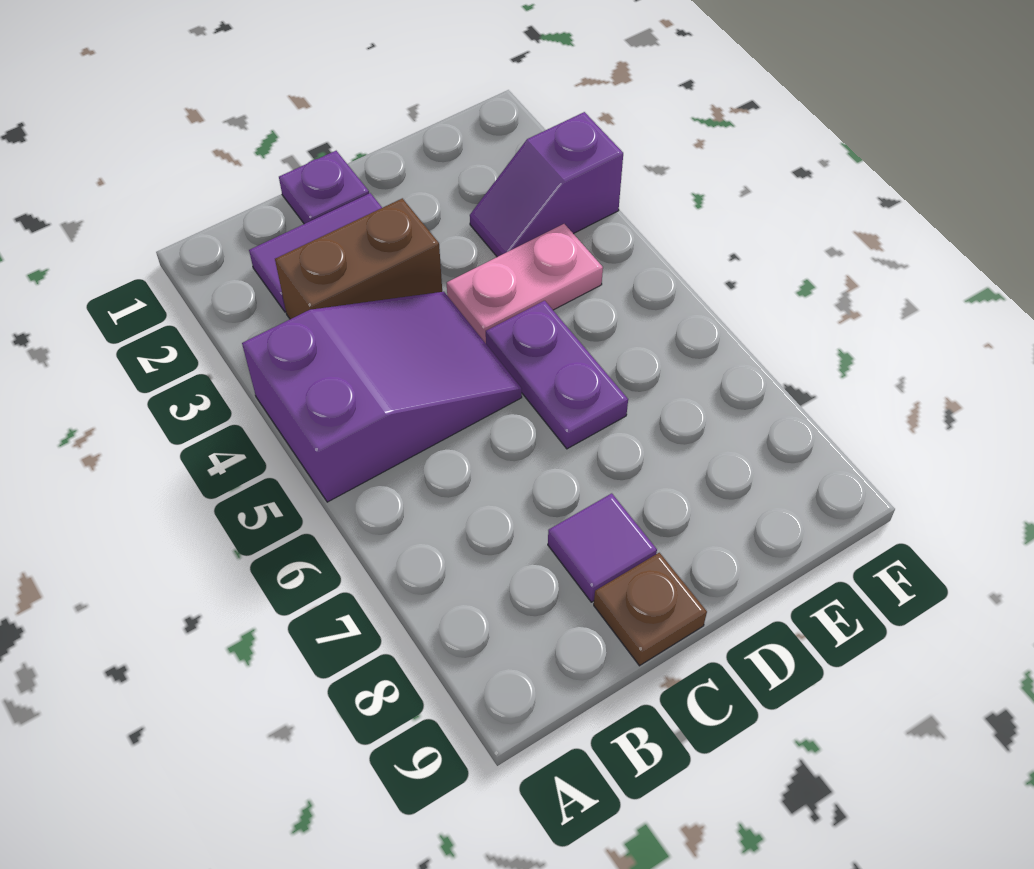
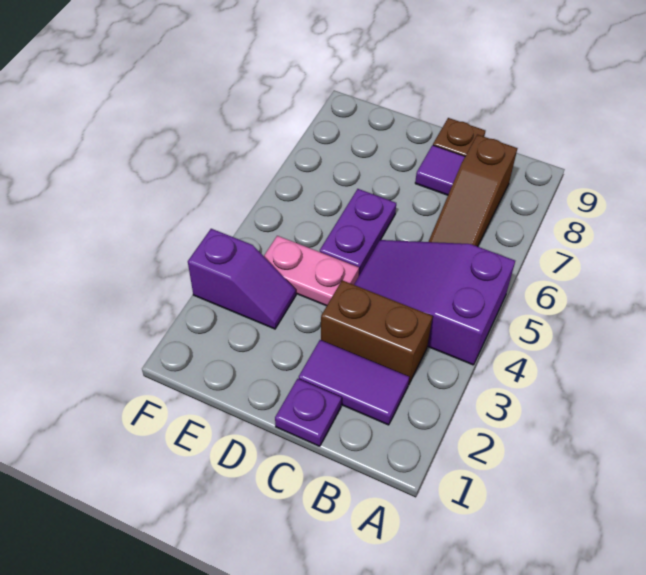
none -> brown slope B6:B8 level 1 top 8

